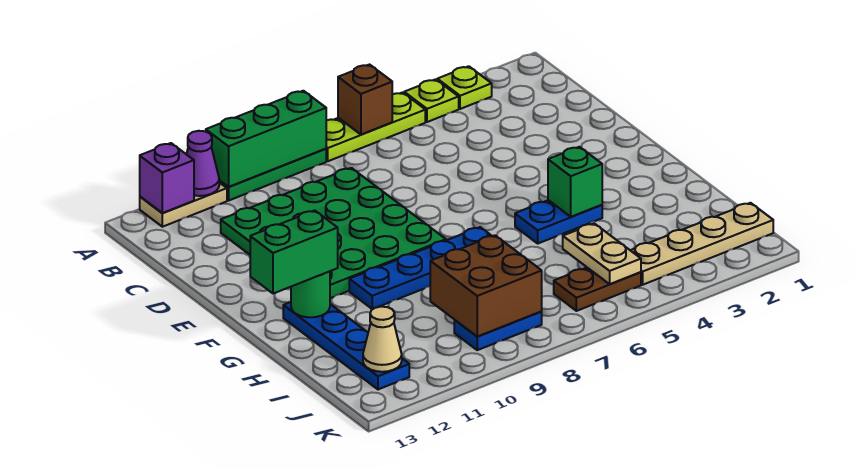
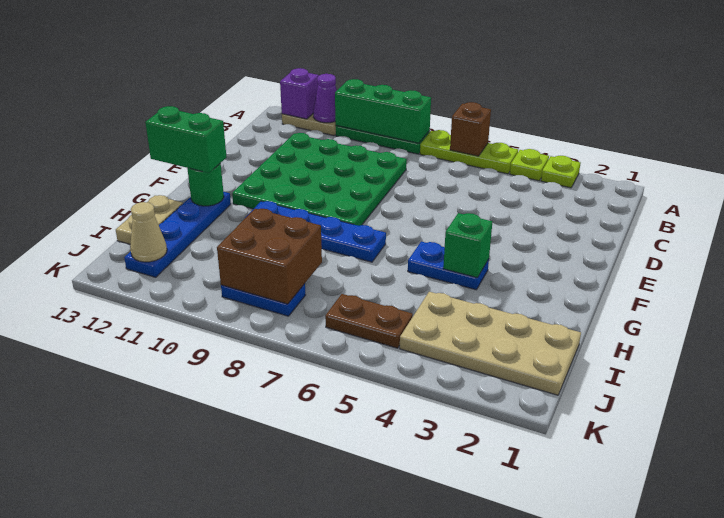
tan plate I5:J5 level 2 -> tan plate H13:I13 level 1
tan plate J1:J4 level 1 -> tan plate I1:J4 level 1

